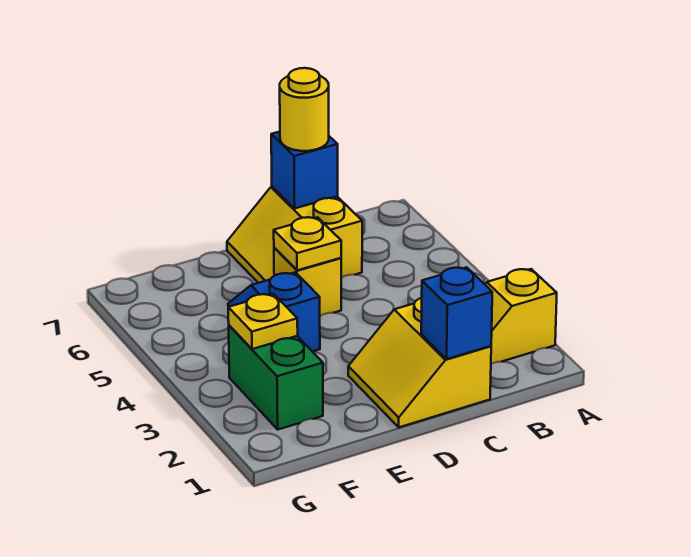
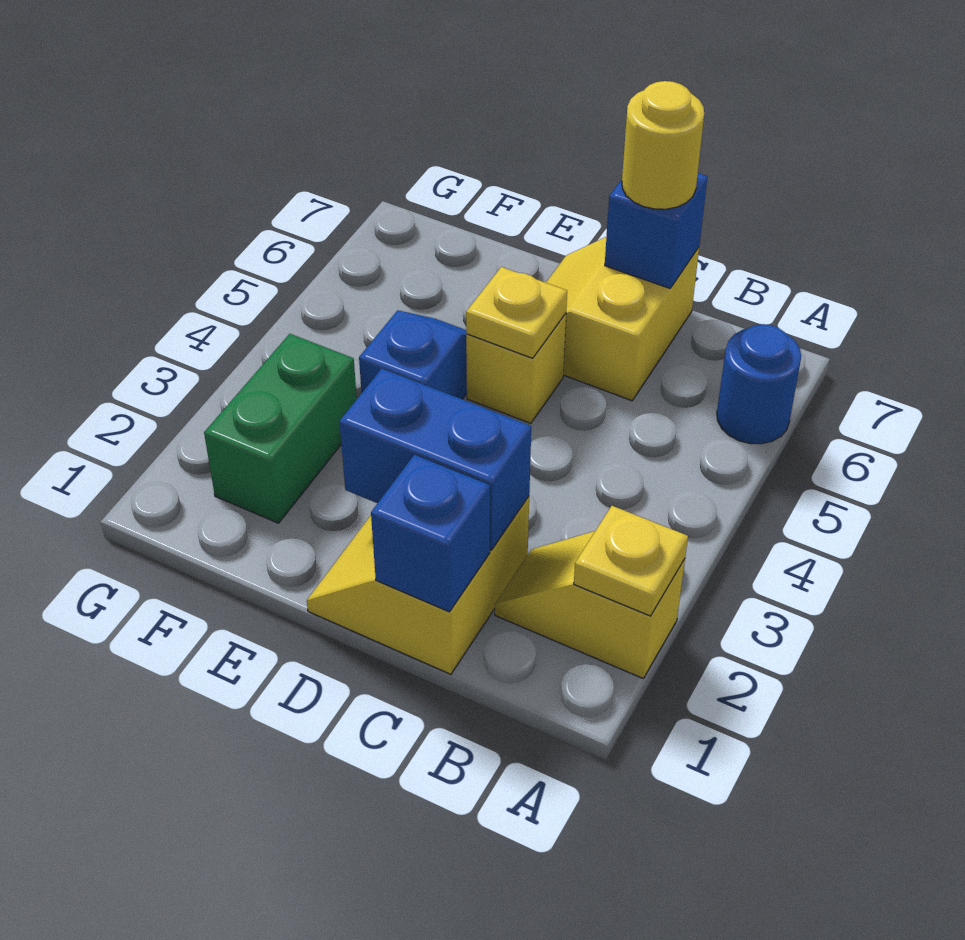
none -> blue round brick A6 level 1
none -> blue brick C2:D2 level 2
yellow plate F3 level 2 -> yellow plate A2 level 2

